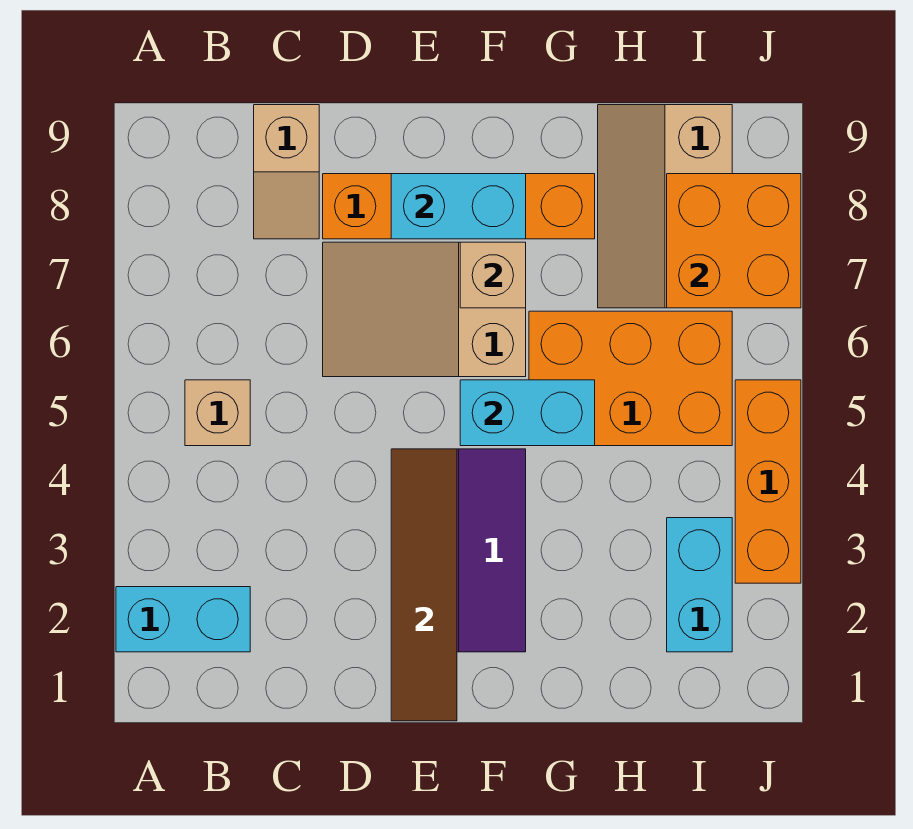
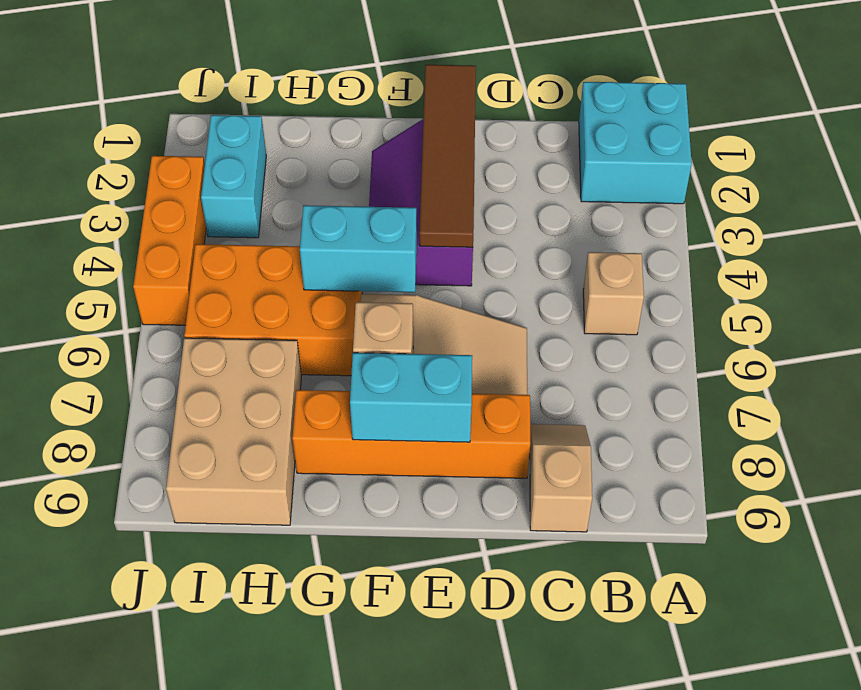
cyan brick A2:B2 level 1 -> cyan brick A1:B2 level 1
tan slope H7:I9 level 1 top I -> tan brick H7:I9 level 1
orange brick I7:J8 level 2 -> none

